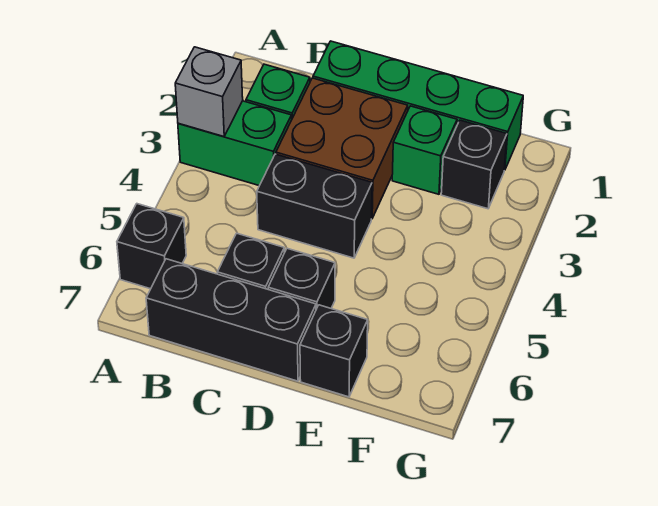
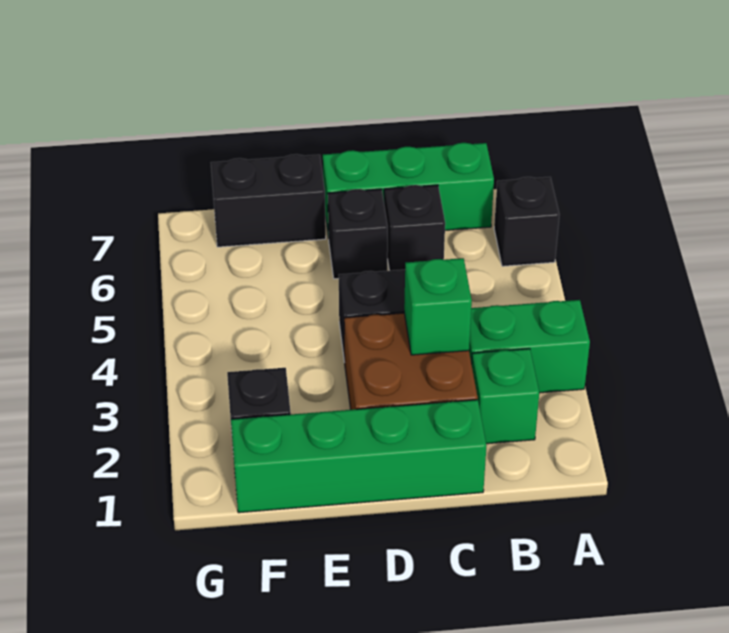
grey brick A3 level 2 -> none
black brick B7:D7 level 1 -> green brick B7:D7 level 1
green brick E2 level 1 -> green brick C3 level 2
black brick E7 level 1 -> black brick E7:F7 level 1

